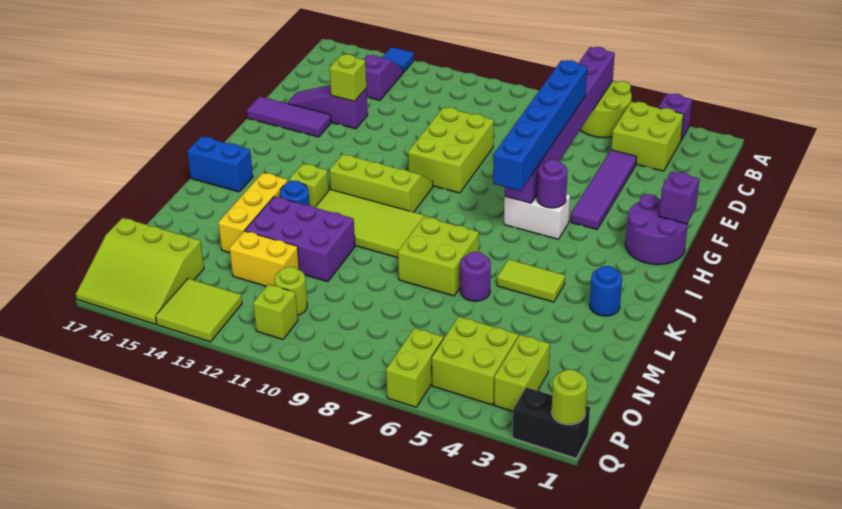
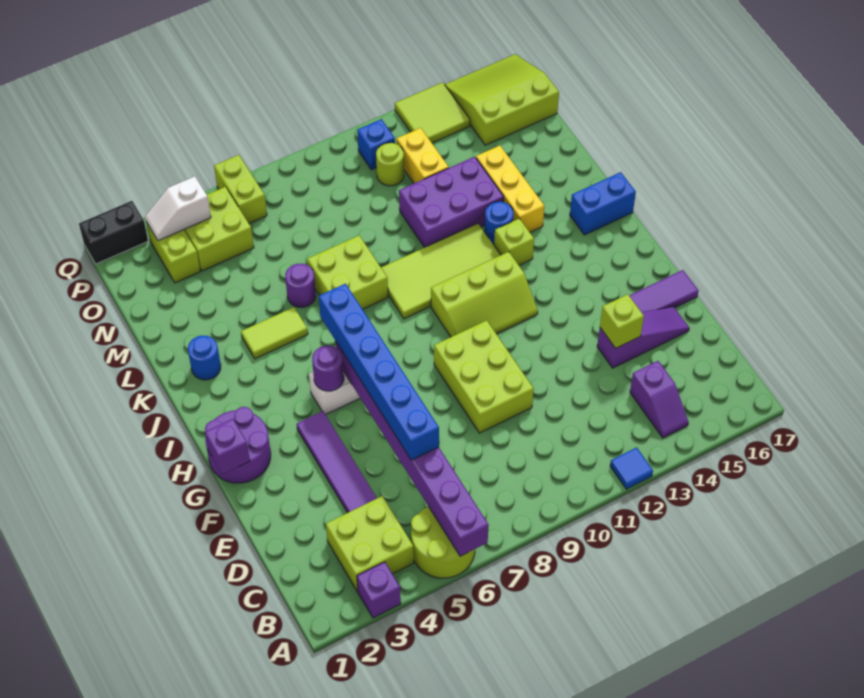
blue tile A14 level 1 -> blue tile A12 level 1
yellow brick N12:N13 level 1 -> yellow brick N12:O12 level 1
none -> white slope P3:P4 level 2 top 4
lime brick P11 level 1 -> blue brick P11 level 1
lime round brick Q1 level 2 -> none

